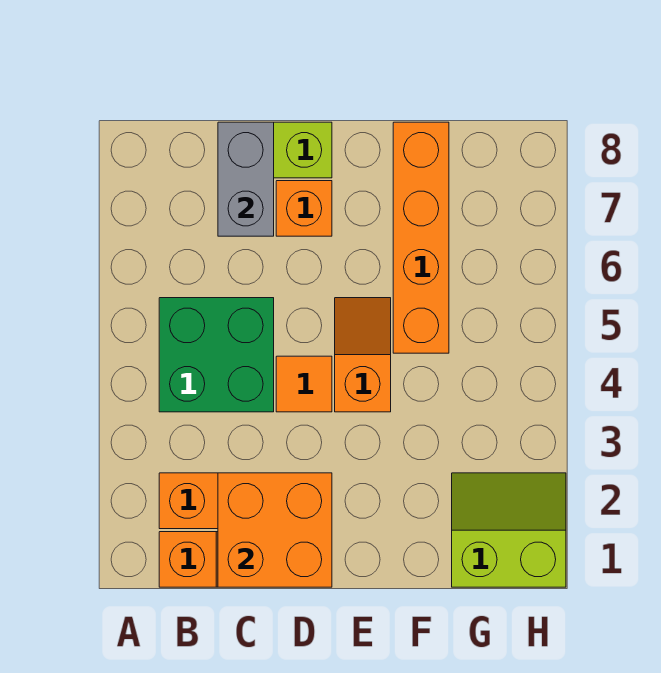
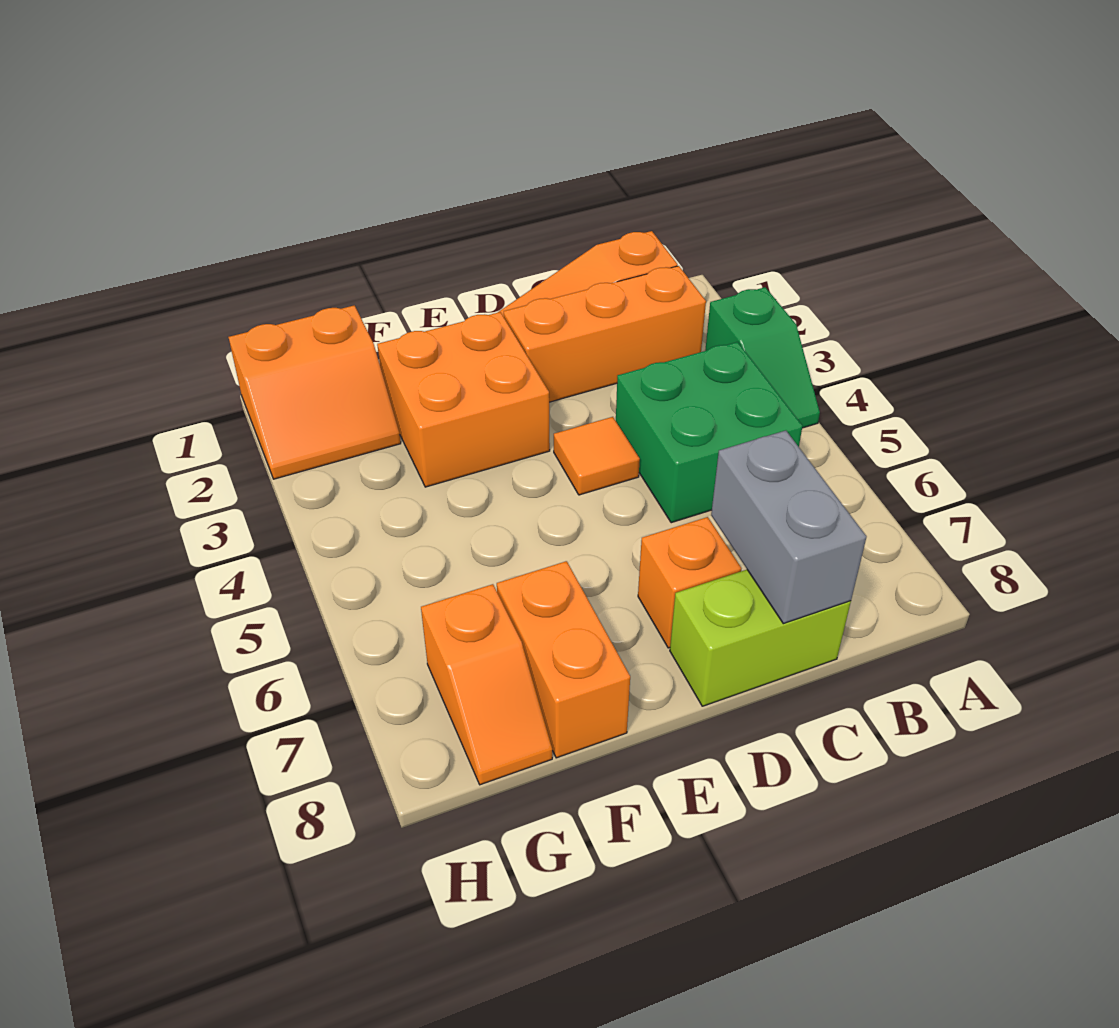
none -> green slope A3:A4 level 1 top 3
orange brick C1:D2 level 2 -> orange brick E2:F3 level 1
orange slope E4:E5 level 1 top 4 -> orange slope G7:G8 level 1 top 7
orange brick F5:F8 level 1 -> orange brick F7:F8 level 1
lime slope G1:H2 level 1 top 1 -> orange slope G1:H2 level 1 top 1

